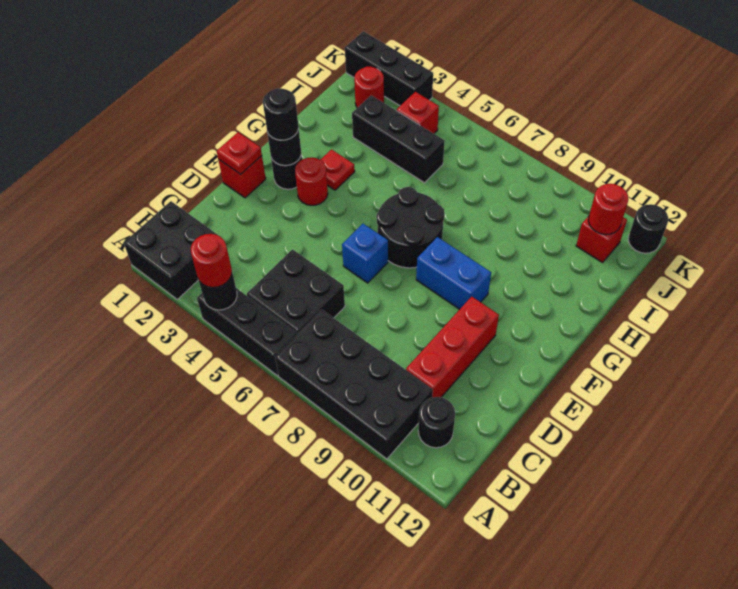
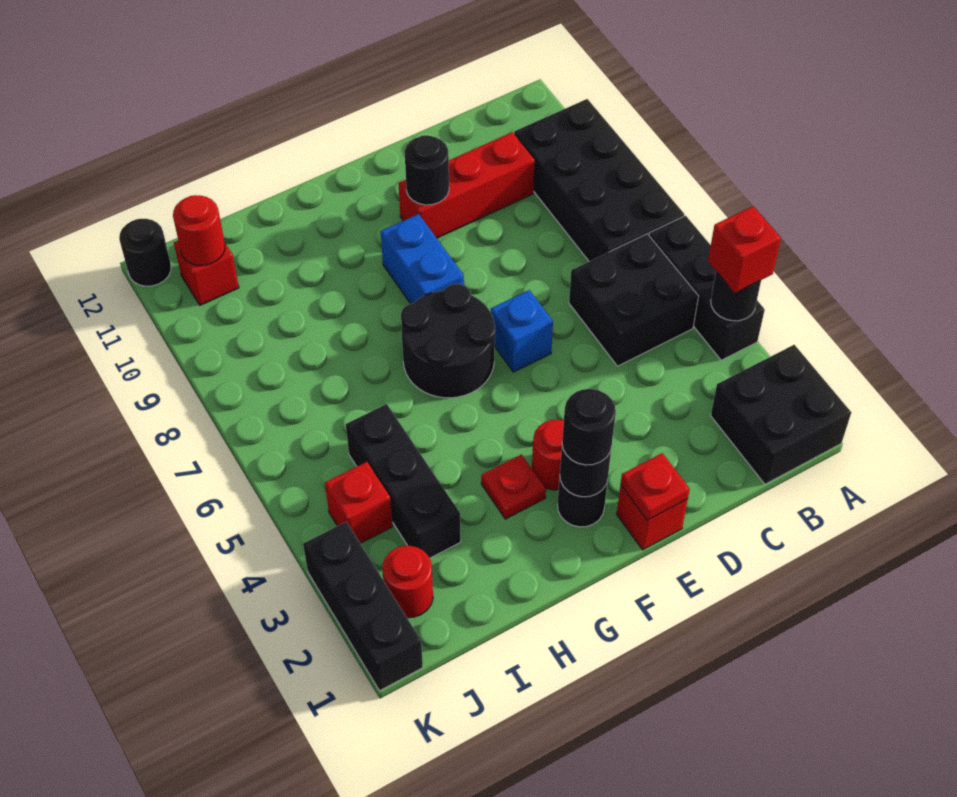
red round brick A4 level 3 -> red brick A4 level 3
black round brick B11 level 1 -> black round brick E10 level 2

